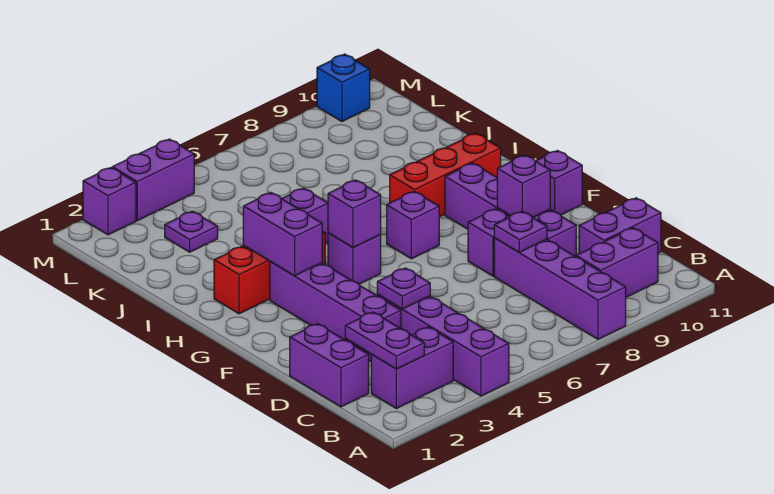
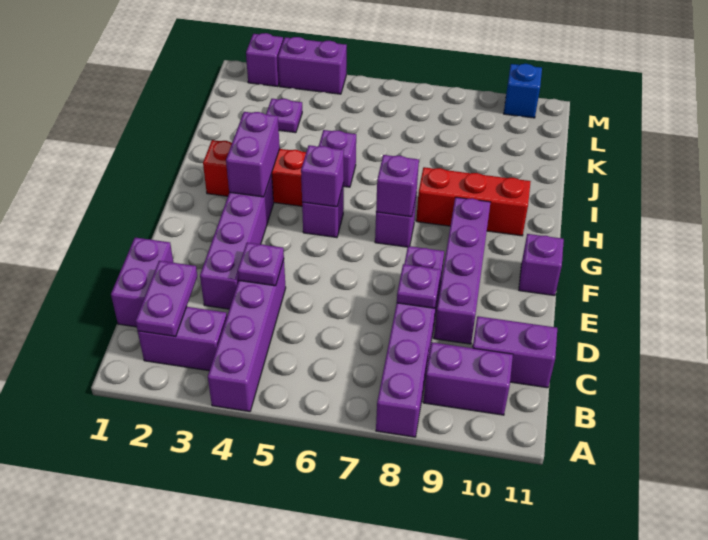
purple brick E9 level 2 -> purple brick G7 level 2

